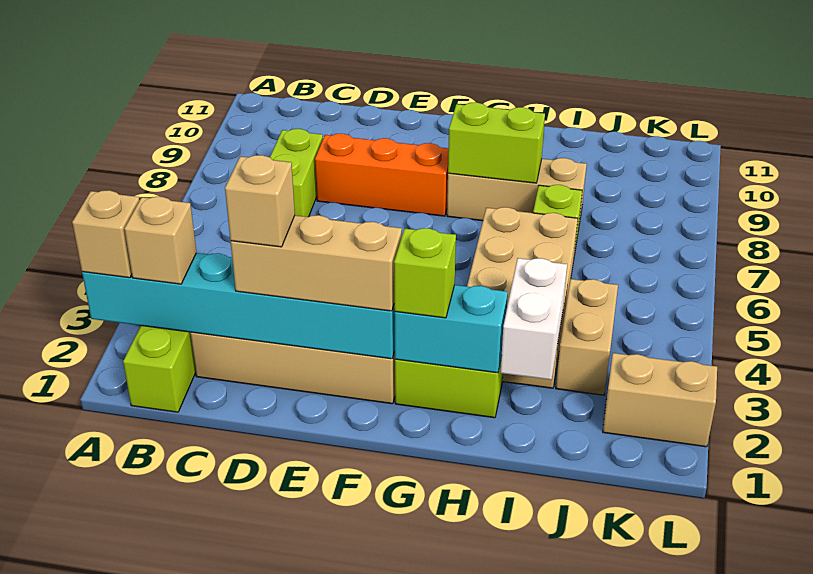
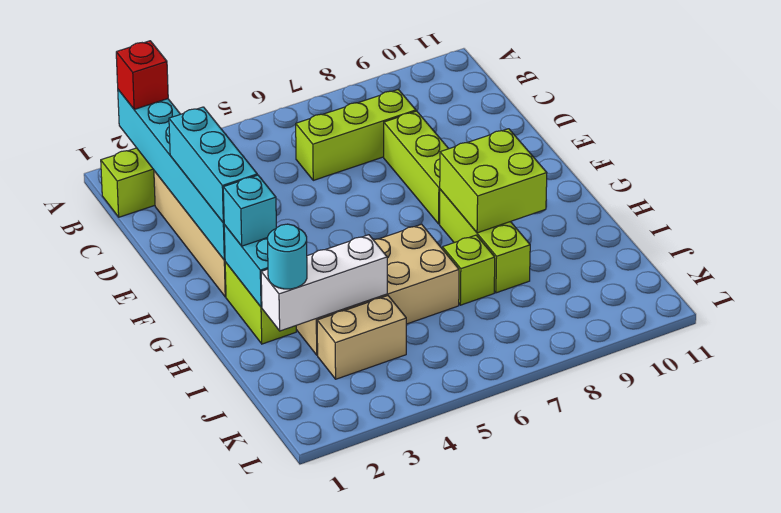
tan brick A2 level 3 -> red brick A2 level 3
tan brick B2 level 3 -> none
lime brick C7:C8 level 1 -> lime brick C6:C8 level 1
tan brick D2:F2 level 3 -> cyan brick D2:F2 level 3
tan brick D2 level 4 -> none
orange brick D8:F8 level 1 -> lime brick D8:F8 level 1
lime brick G2 level 3 -> cyan brick G2 level 3
tan brick G8:I8 level 1 -> lime brick G8:I8 level 1
lime brick G8:H8 level 2 -> lime brick G8:H9 level 2
white brick I2:I3 level 2 -> white brick I2:I4 level 2
none -> cyan round brick I2 level 3
tan brick K2:L2 level 1 -> none

